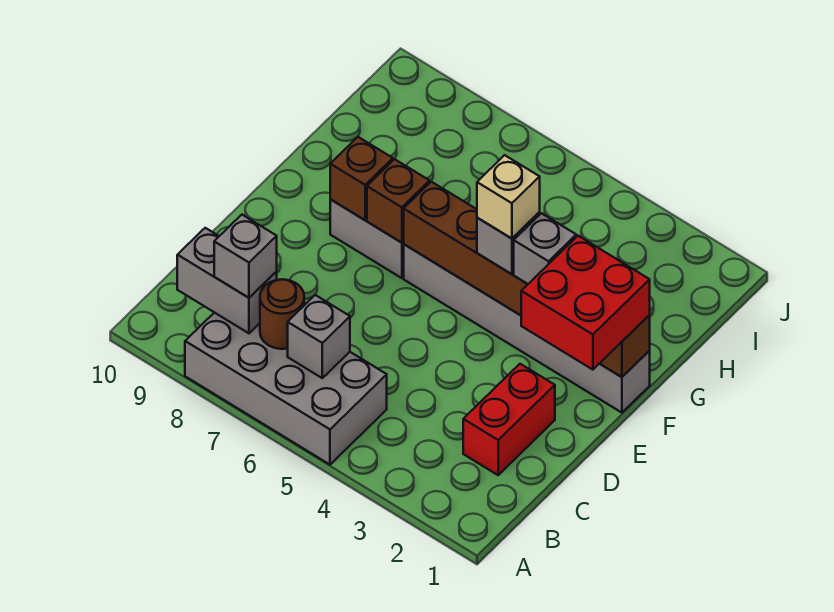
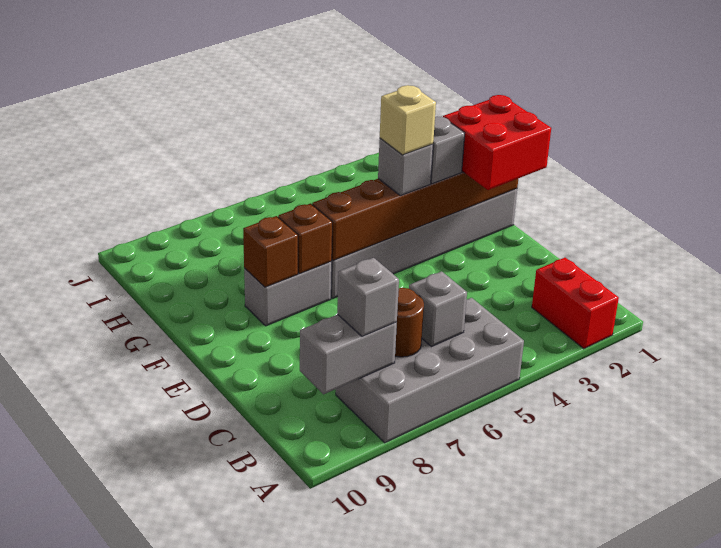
red brick C2:D2 level 1 -> red brick A2:B2 level 1

